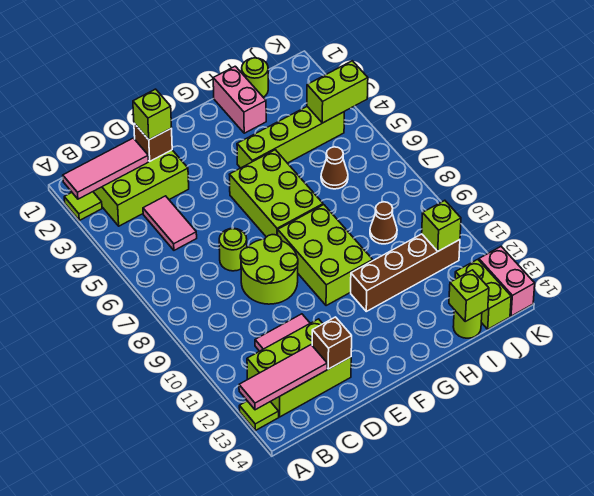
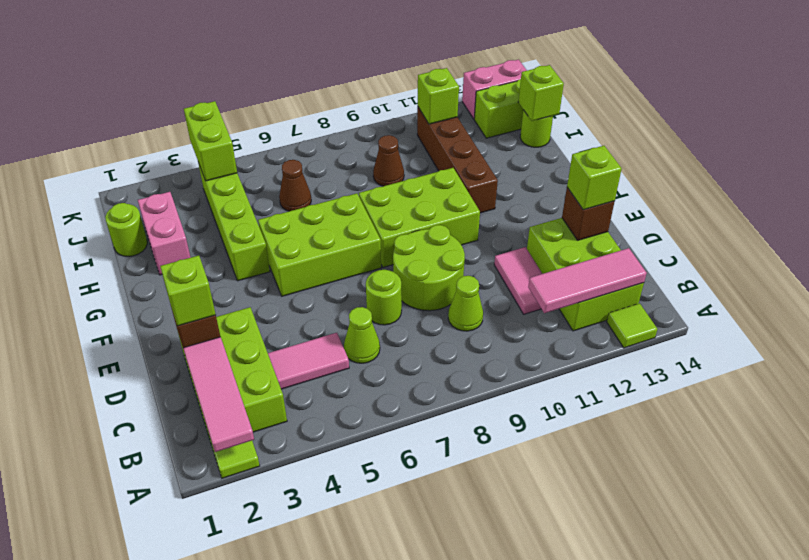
pink tile A13:C13 level 2 -> pink tile B11:B13 level 2
none -> lime cone C6 level 1
none -> lime cone C9 level 1
none -> lime brick D13 level 3
pink brick H1:H2 level 1 -> pink brick H2:I2 level 1

